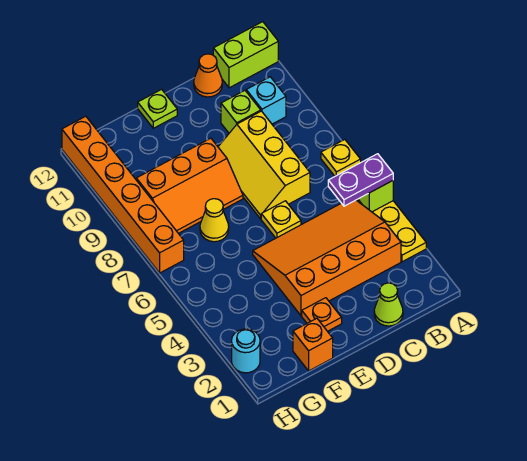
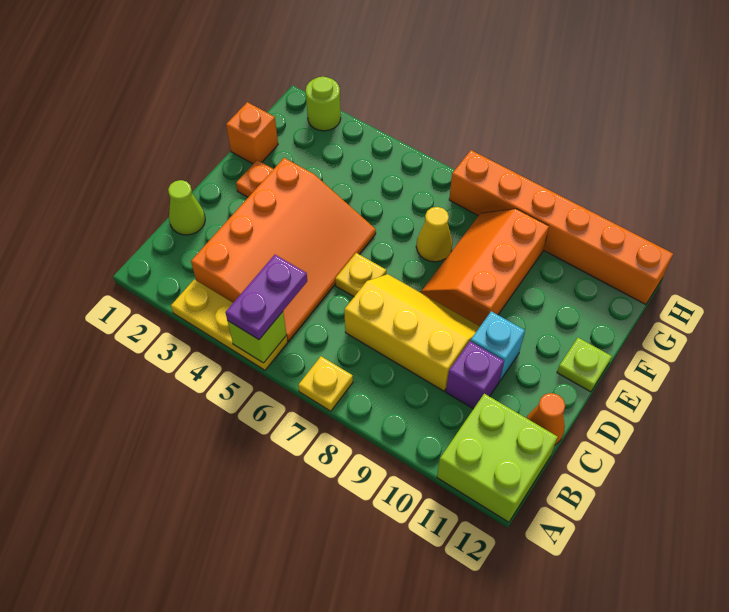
lime brick A12:B12 level 1 -> lime brick A11:B12 level 1
cyan brick B10 level 1 -> cyan brick D10 level 1
lime brick C10 level 1 -> purple brick C10 level 1
cyan round brick H2 level 1 -> lime round brick H2 level 1

